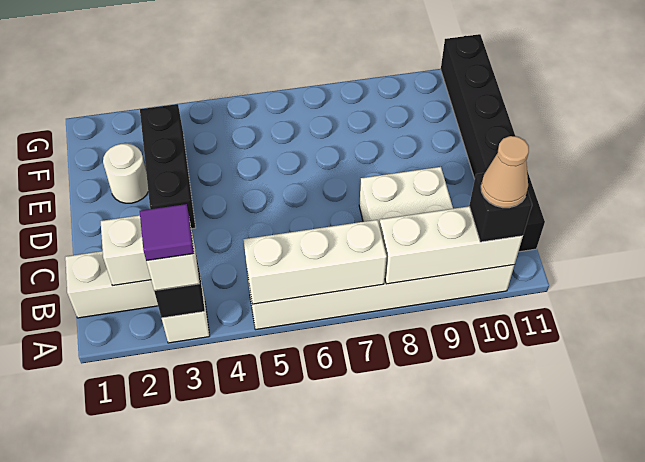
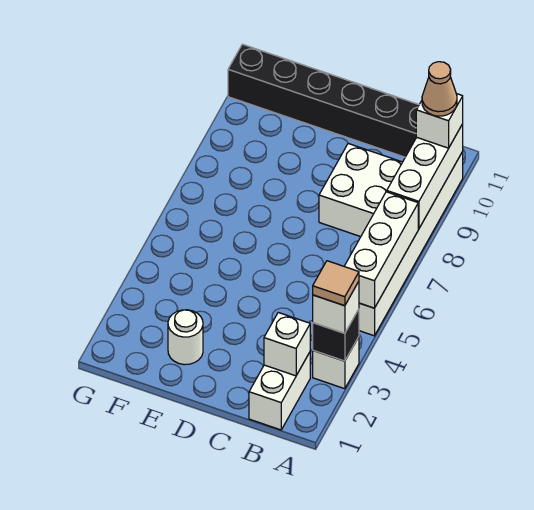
purple tile A3 level 4 -> tan tile A3 level 4
black brick A10 level 3 -> white brick A10 level 3
black brick D3:F3 level 1 -> none

